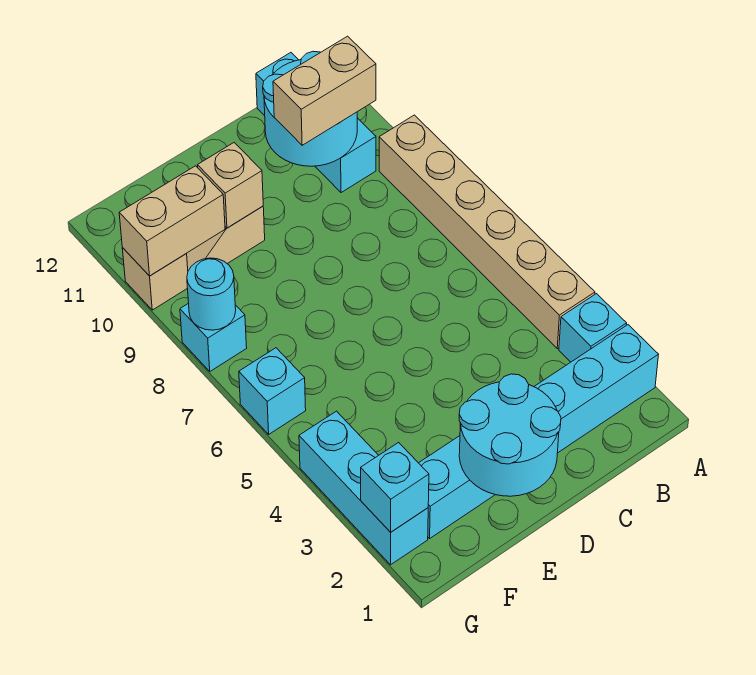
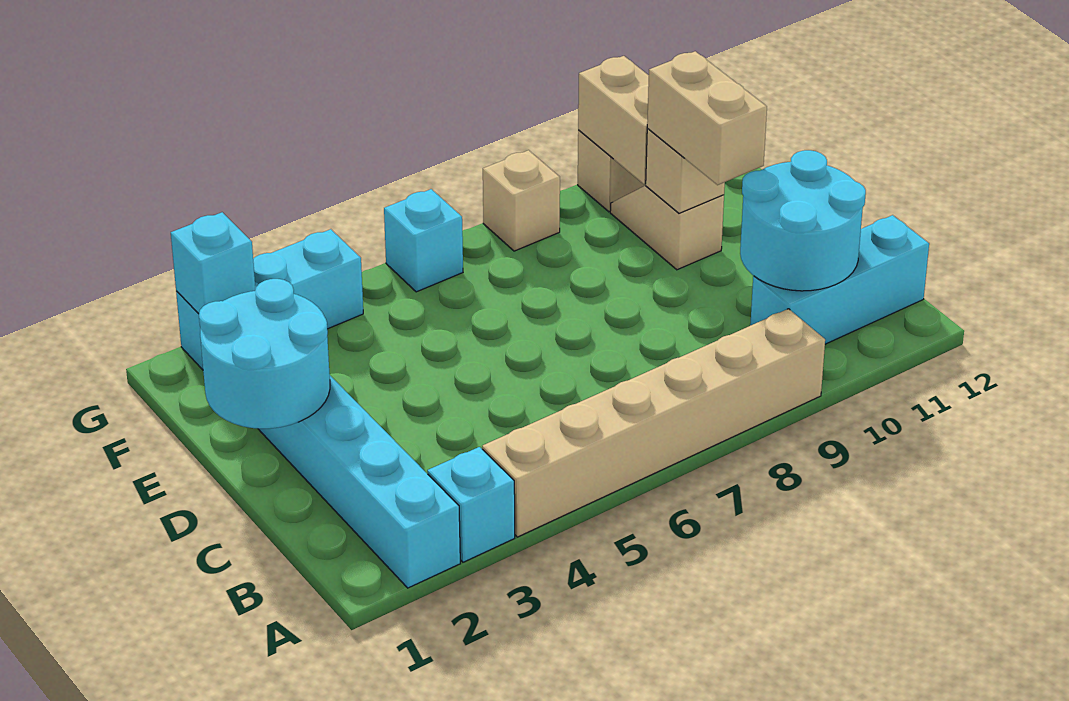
tan brick B10:C10 level 3 -> tan brick D10:E10 level 3
cyan brick G8 level 1 -> tan brick G8 level 1
cyan round brick G8 level 2 -> none

